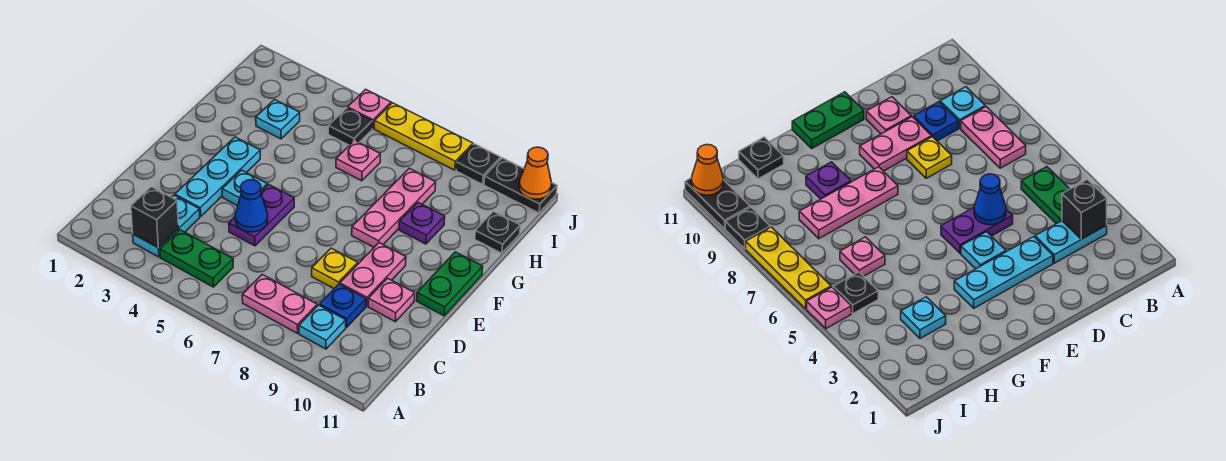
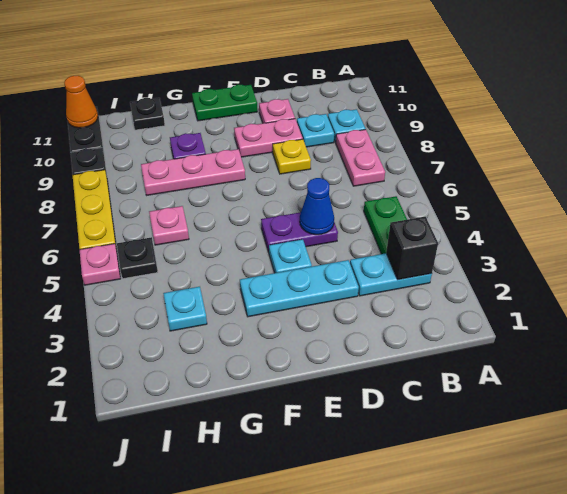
blue plate C9 level 1 -> cyan plate C9 level 1

